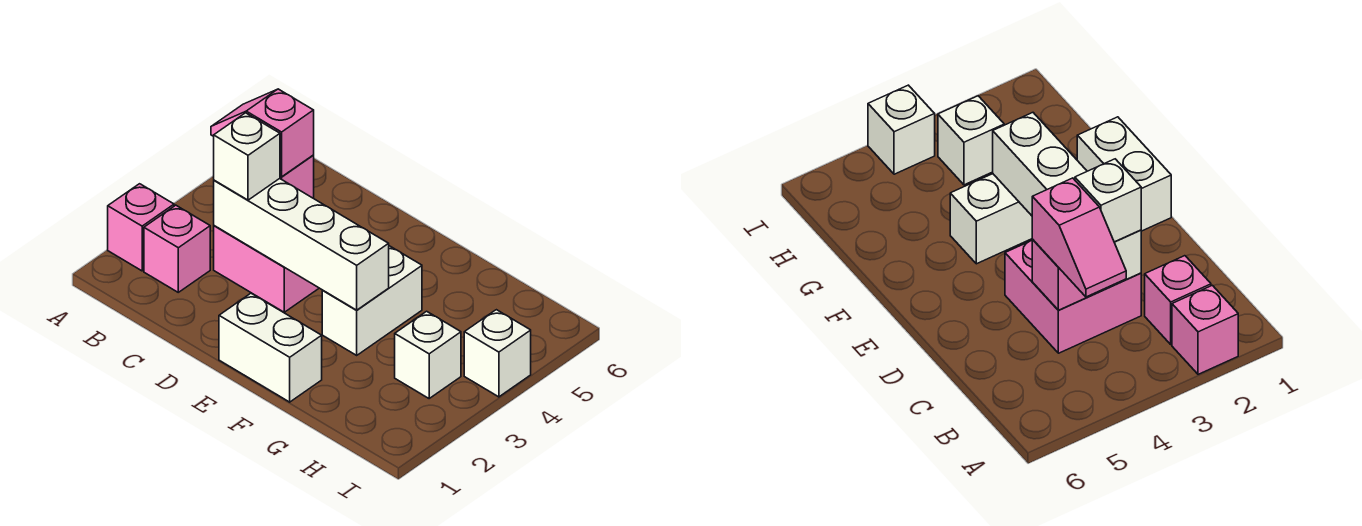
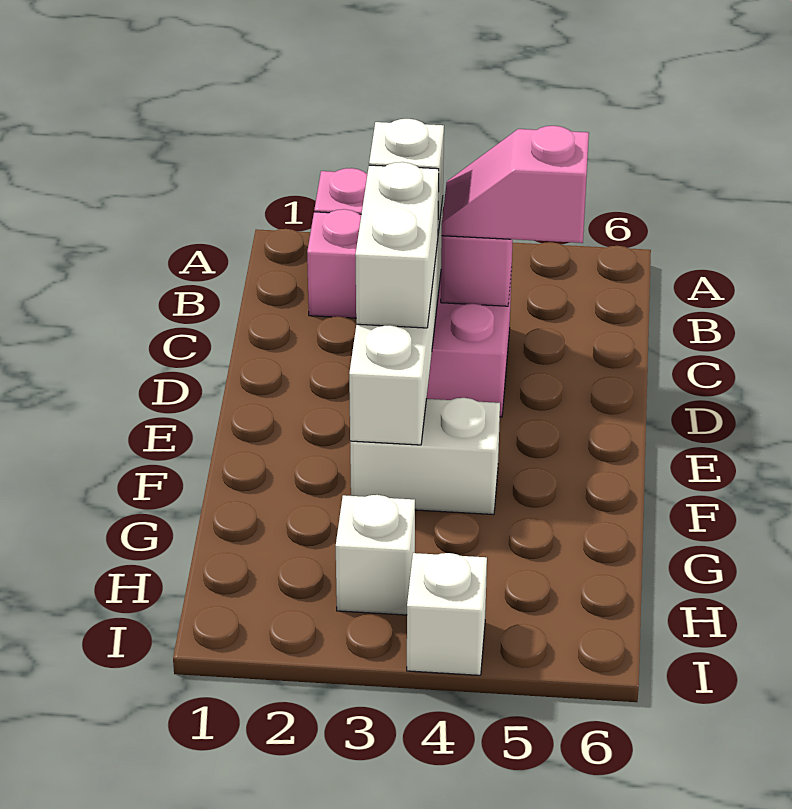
pink slope B4:C4 level 3 top C -> pink slope C4:C5 level 3 top 5
white brick E1:F1 level 1 -> white brick D3:E3 level 3

